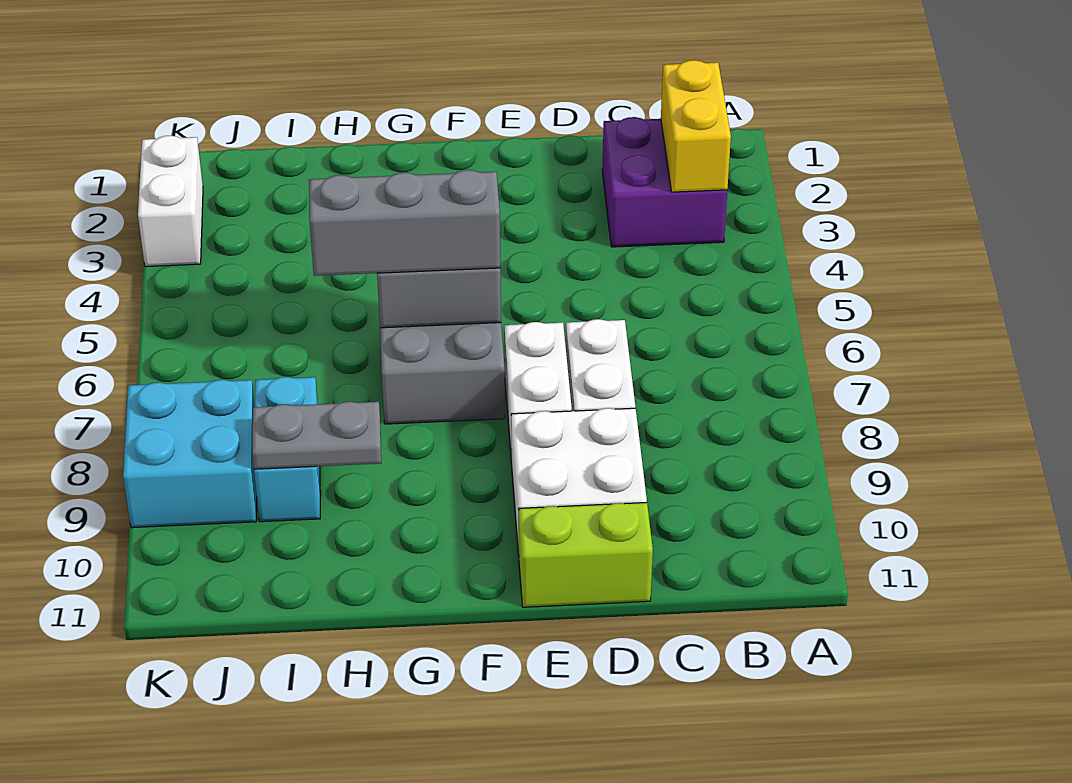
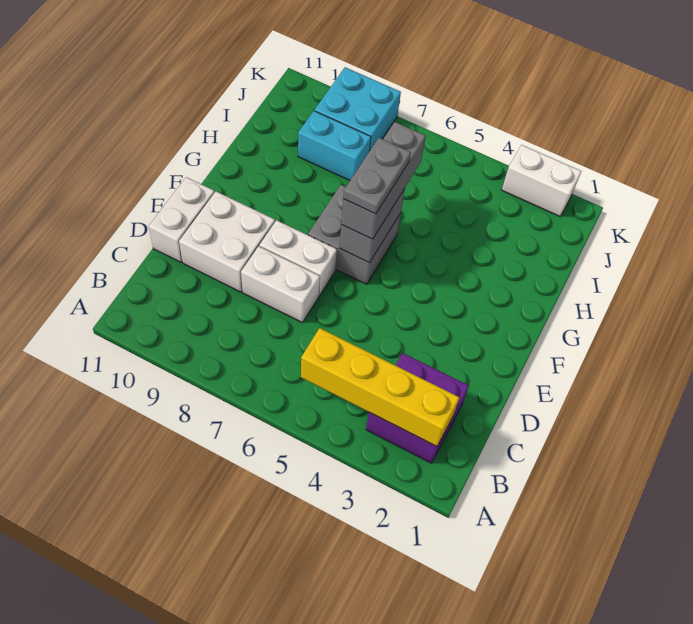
yellow brick B2:B3 level 2 -> yellow brick B2:B5 level 2
lime brick D11:E11 level 1 -> white brick D11:E11 level 1
grey plate H9:I9 level 2 -> grey plate F6:G6 level 4

